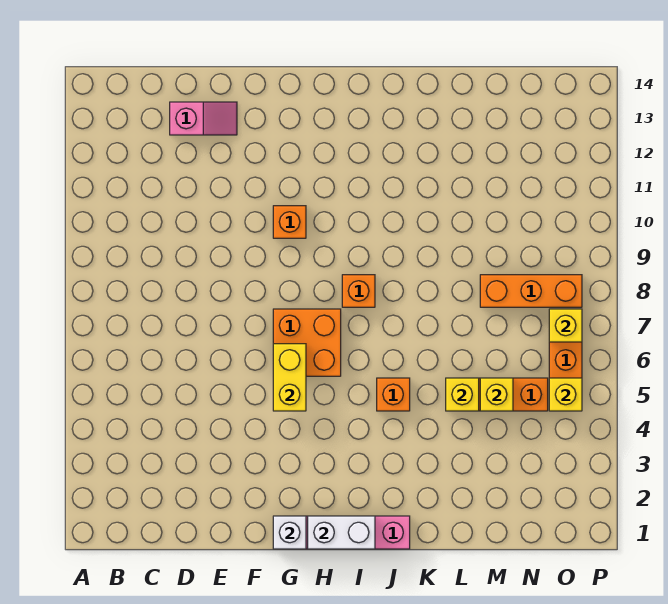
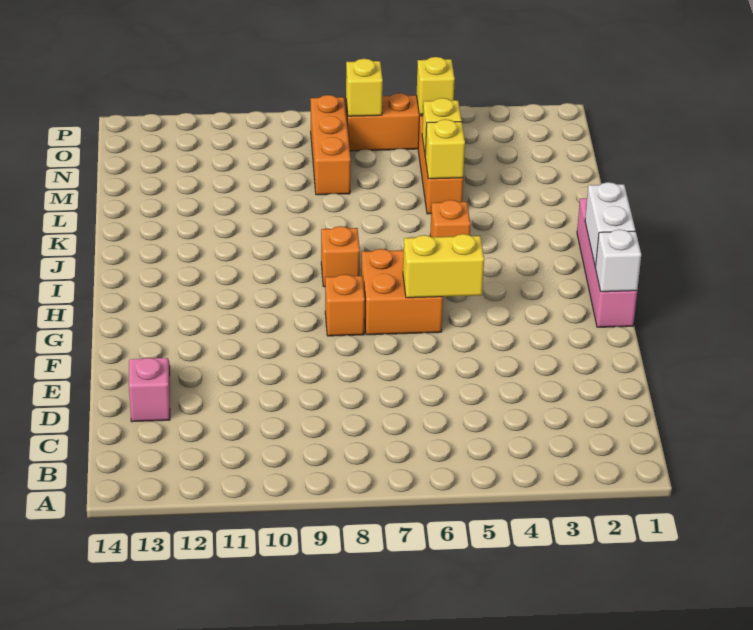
orange brick G10 level 1 -> orange brick G8 level 1

